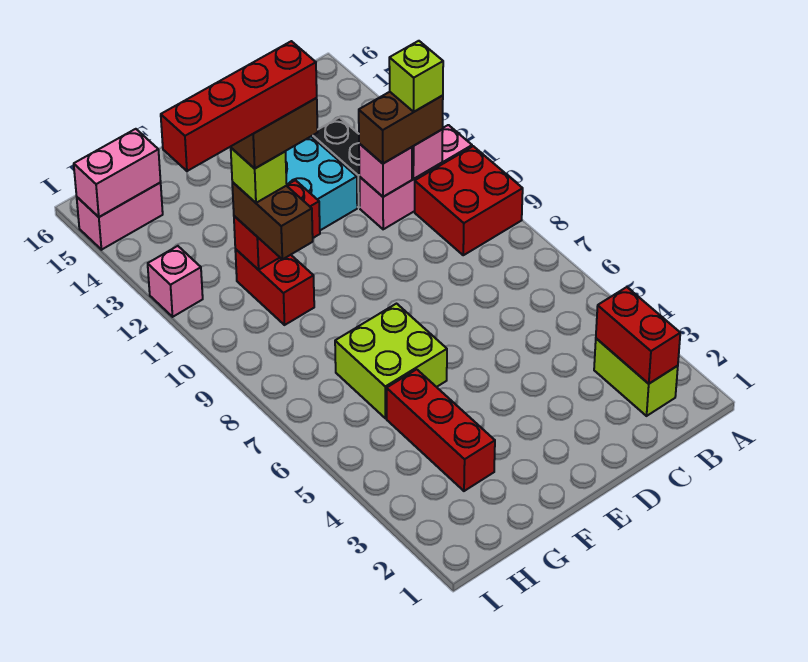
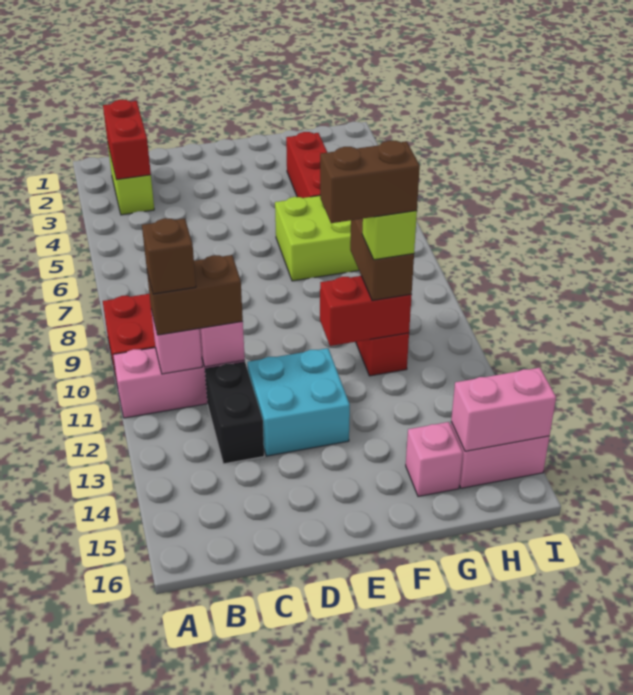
lime brick B11 level 4 -> brown brick B11 level 4
red brick F11:I11 level 6 -> none
pink brick I12 level 1 -> pink brick G15 level 1

